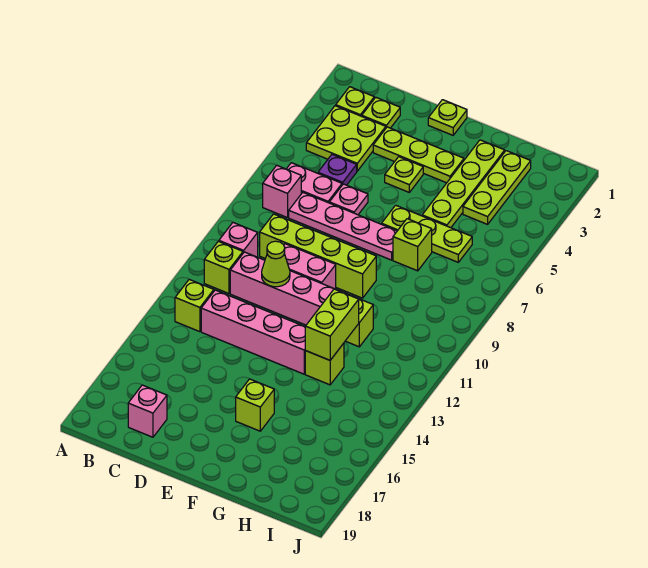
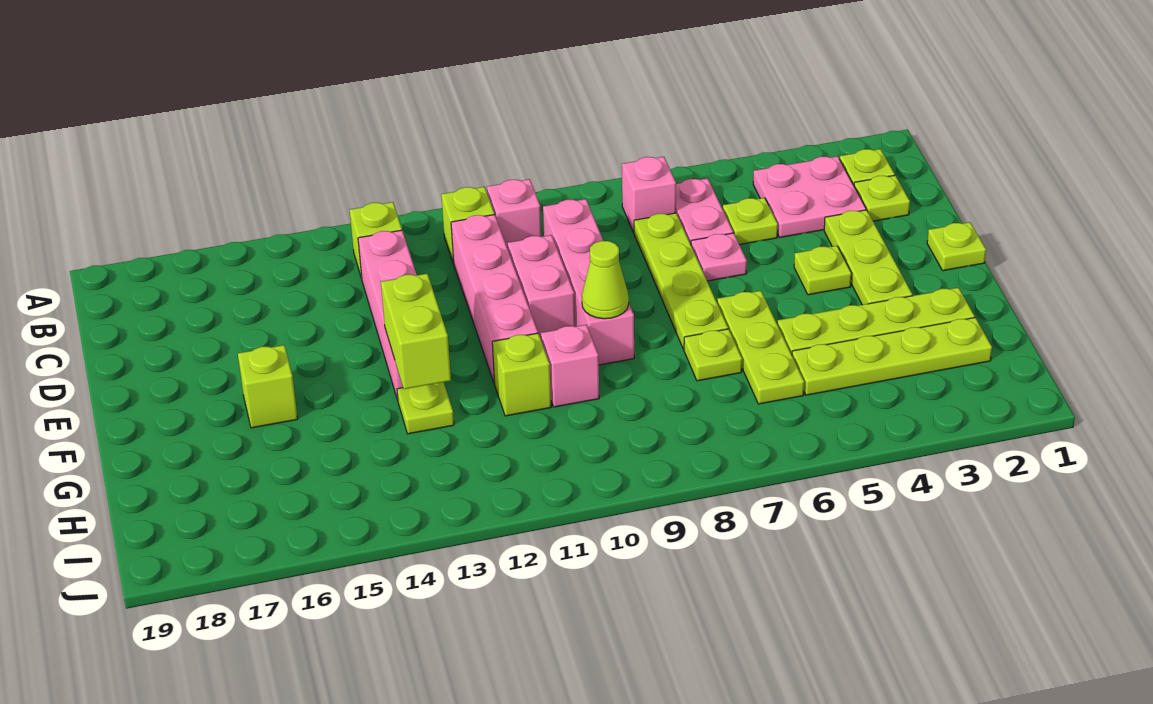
lime plate B3:C4 level 1 -> pink plate B3:C4 level 1
purple plate C5 level 1 -> lime plate C5 level 1
pink plate C7:F7 level 1 -> lime plate C7:F7 level 1
lime brick C9:F9 level 1 -> pink brick C9:F9 level 1
pink brick C18 level 1 -> pink brick G10 level 1
lime cone D11 level 2 -> lime cone F9 level 2
lime brick G7 level 1 -> lime plate G7 level 1
lime brick G12:G13 level 2 -> lime brick F13:G13 level 2
lime brick G13 level 1 -> lime plate G13 level 1
lime plate H2:H4 level 1 -> lime plate H2:H5 level 1

